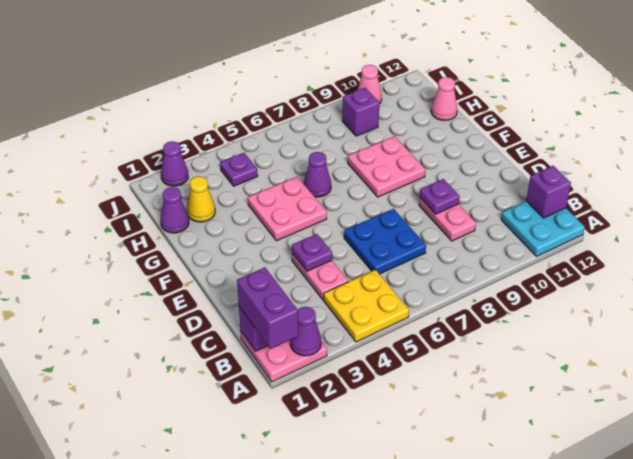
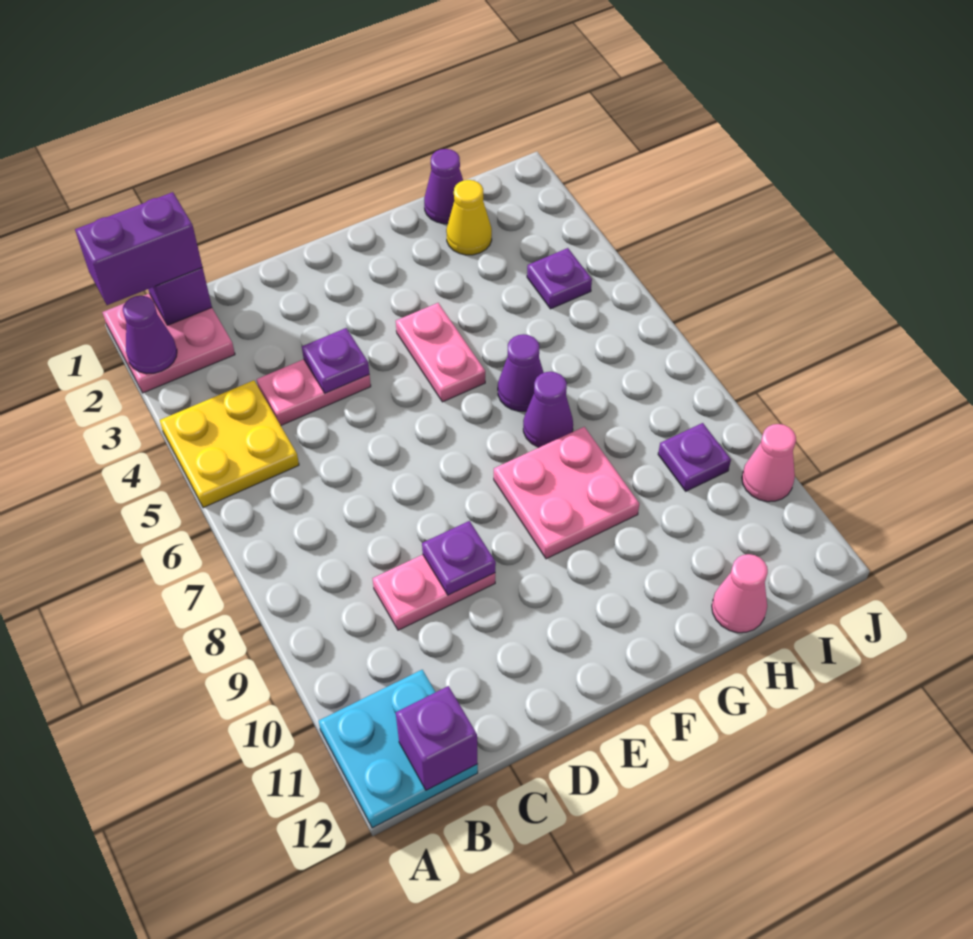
blue plate C6:D7 level 1 -> none
pink plate F4:G5 level 1 -> pink plate F4:F5 level 1
purple brick I9 level 1 -> purple plate I9 level 1
purple cone J2 level 1 -> purple cone G7 level 1

